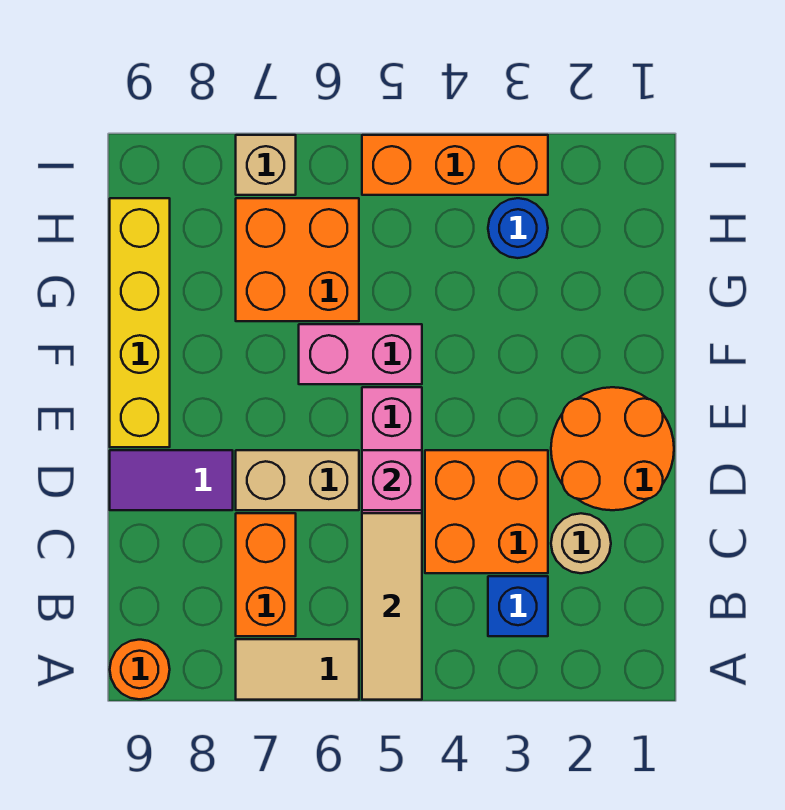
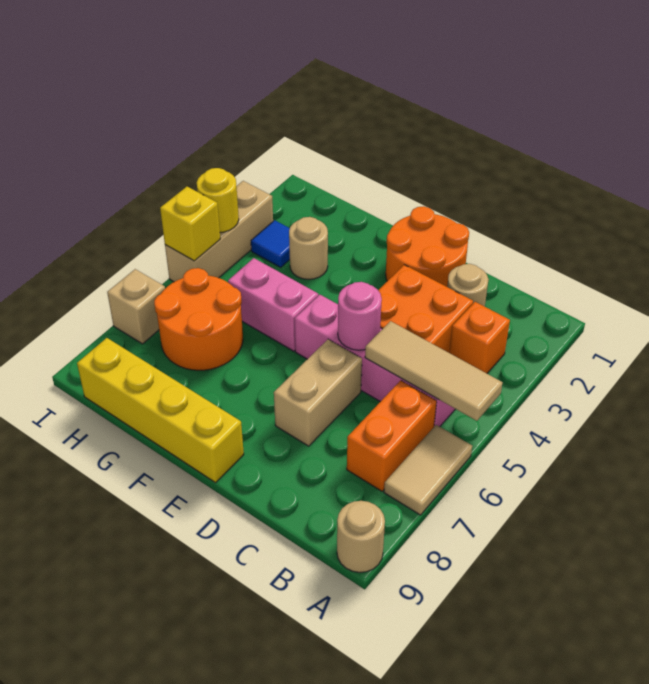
orange round brick A9 level 1 -> tan round brick A9 level 1
blue brick B3 level 1 -> orange brick B3 level 1
orange brick B7:C7 level 1 -> orange brick B6:B7 level 1
pink brick D5 level 2 -> pink round brick D5 level 2
purple tile D8:D9 level 1 -> none
pink brick F5:F6 level 1 -> pink brick F5:G5 level 1
none -> tan round brick G3 level 1
orange brick G6:H7 level 1 -> orange round brick G6:H7 level 1
blue round brick H3 level 1 -> blue tile H3 level 1
orange brick I3:I5 level 1 -> tan brick I3:I5 level 1
none -> yellow round brick I4 level 2
none -> yellow brick I5 level 2

